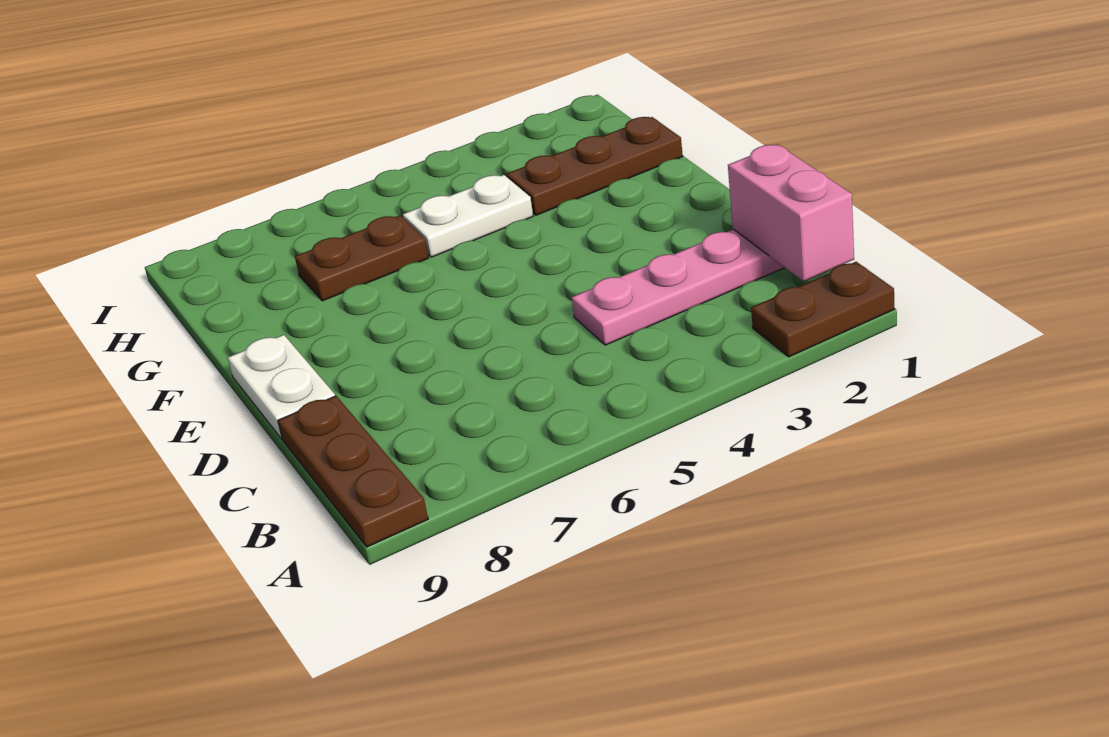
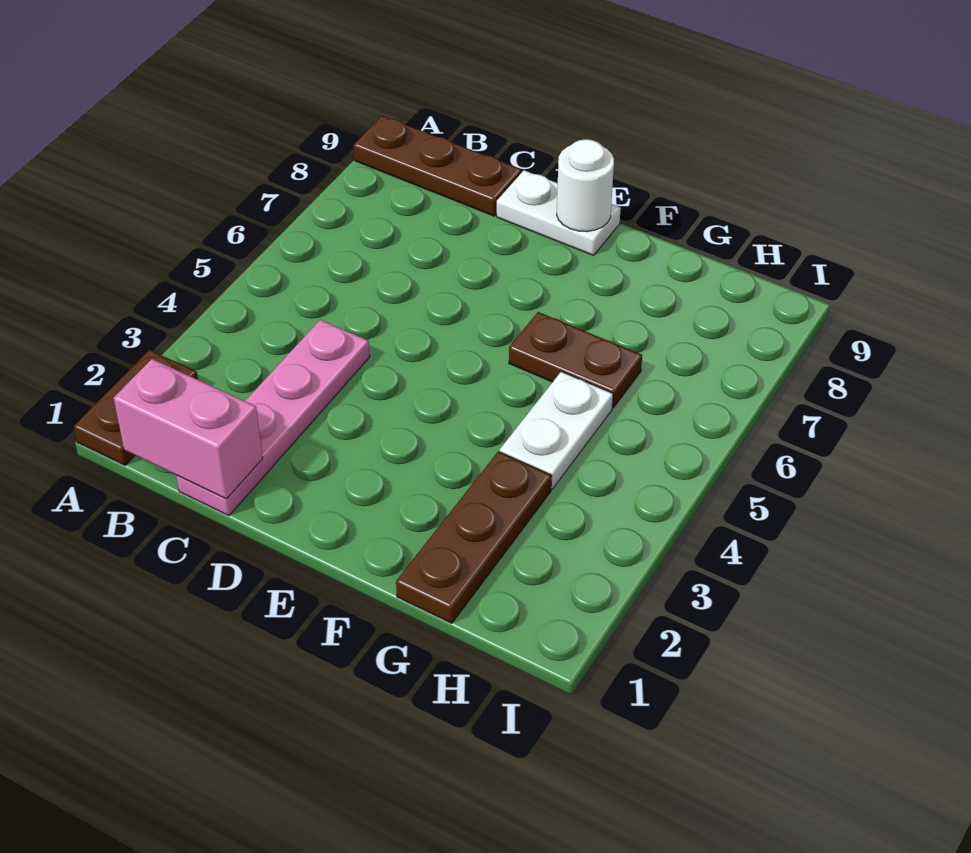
none -> white round brick E9 level 2
brown plate G6:G7 level 1 -> brown plate F6:G6 level 1

